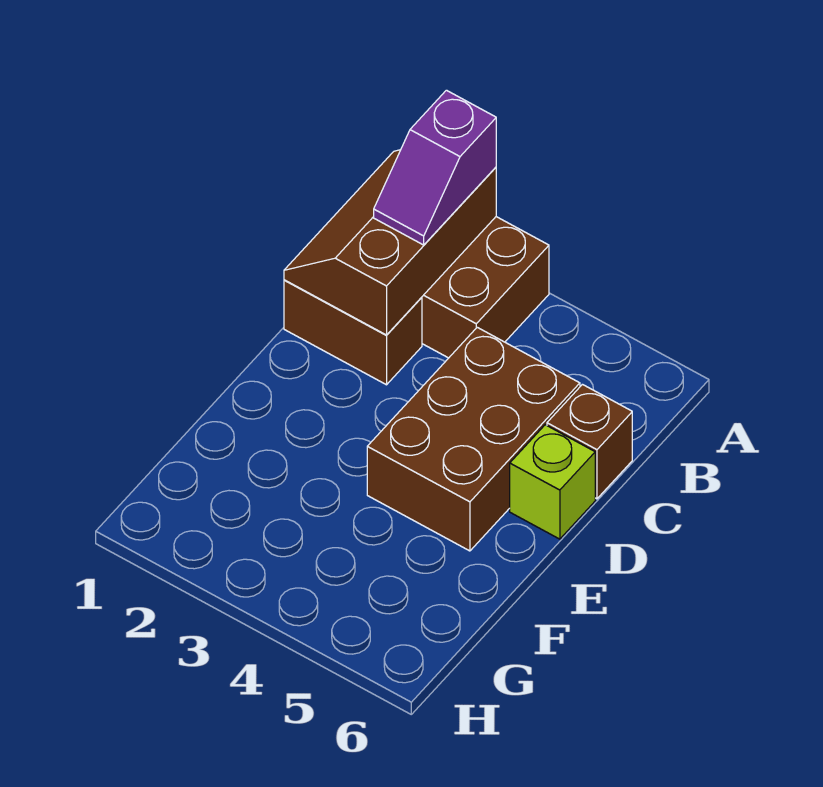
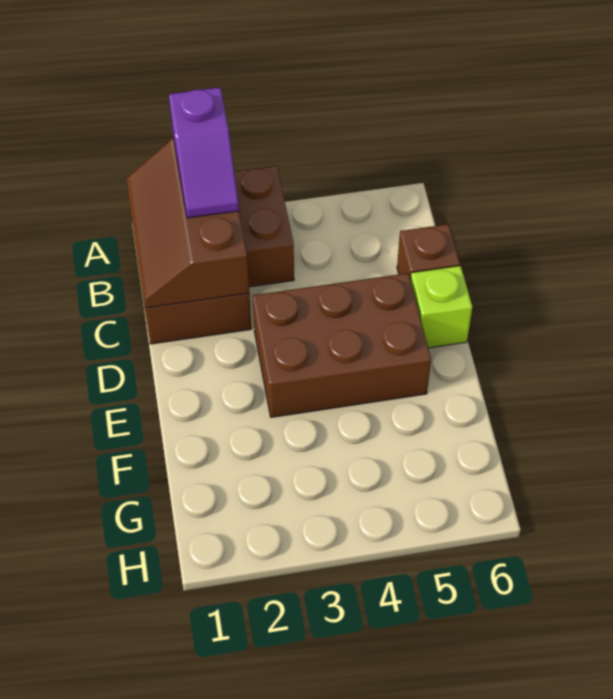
brown brick C4:E5 level 1 -> brown brick D3:E5 level 1

